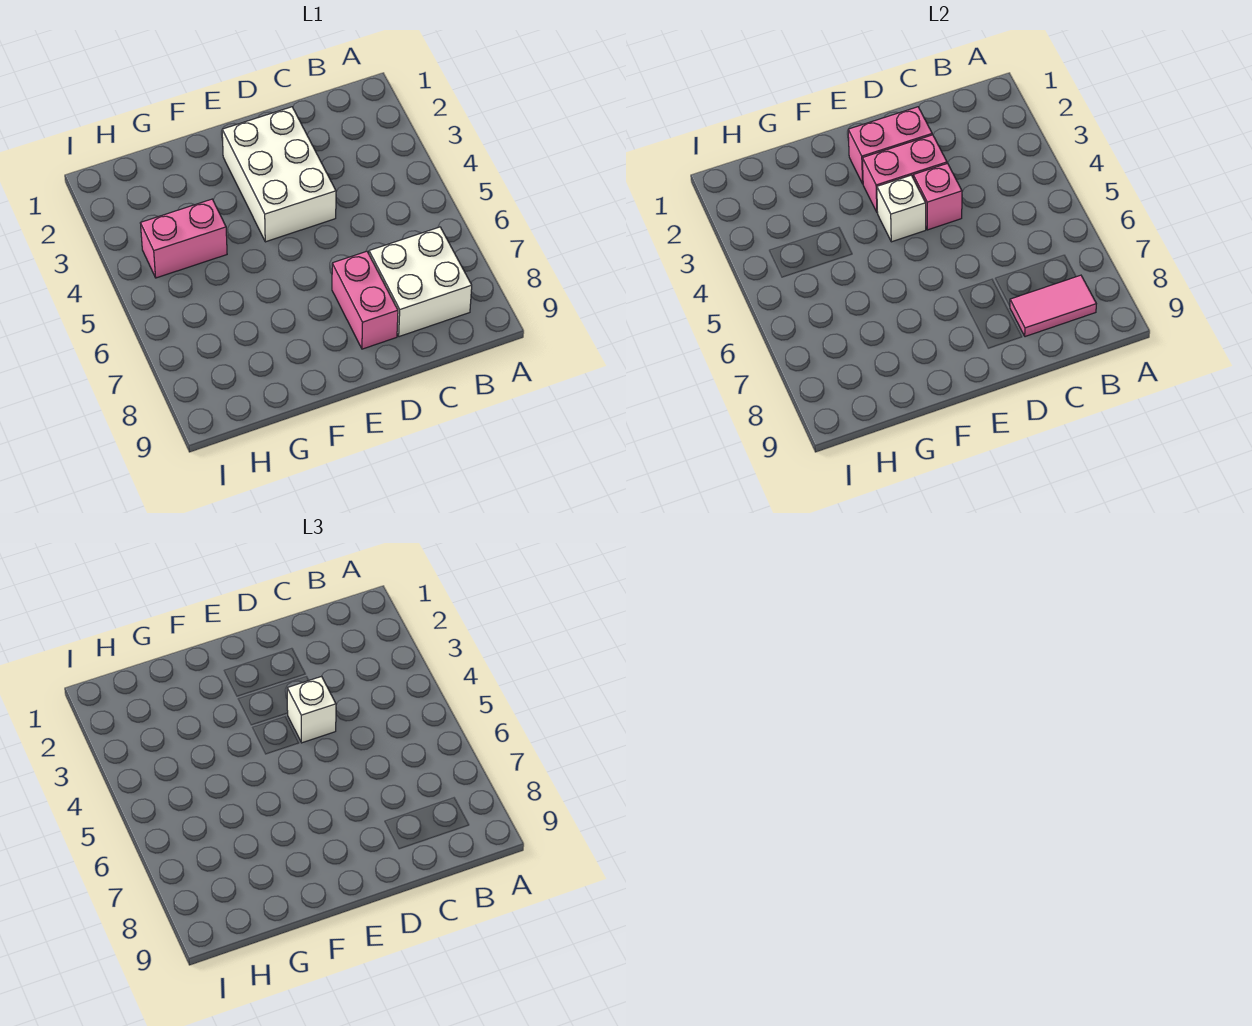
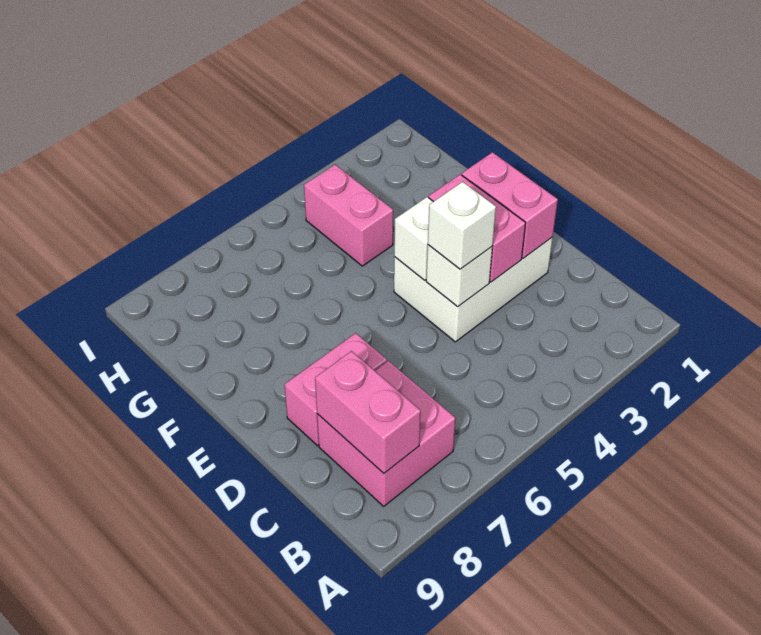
white brick B7:C8 level 1 -> pink brick B7:C8 level 1
pink tile B8:C8 level 2 -> pink brick B8:C8 level 2
pink brick D4 level 2 -> white brick D4 level 2

